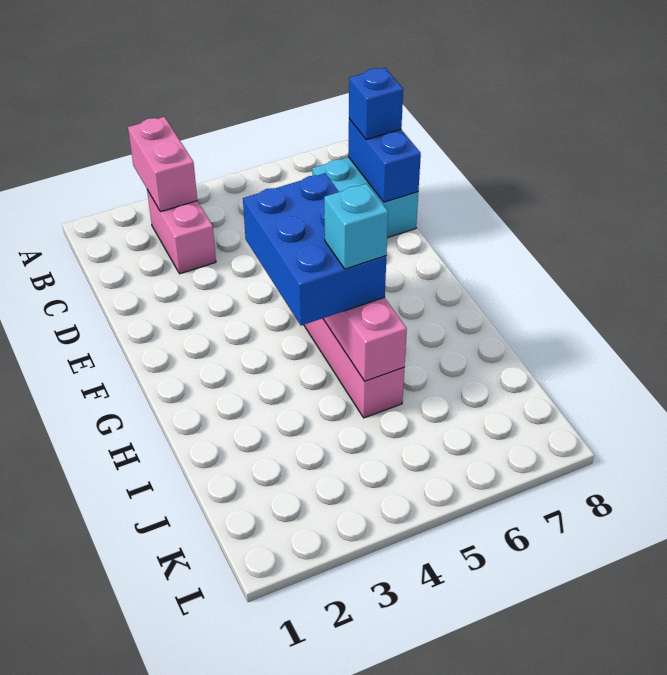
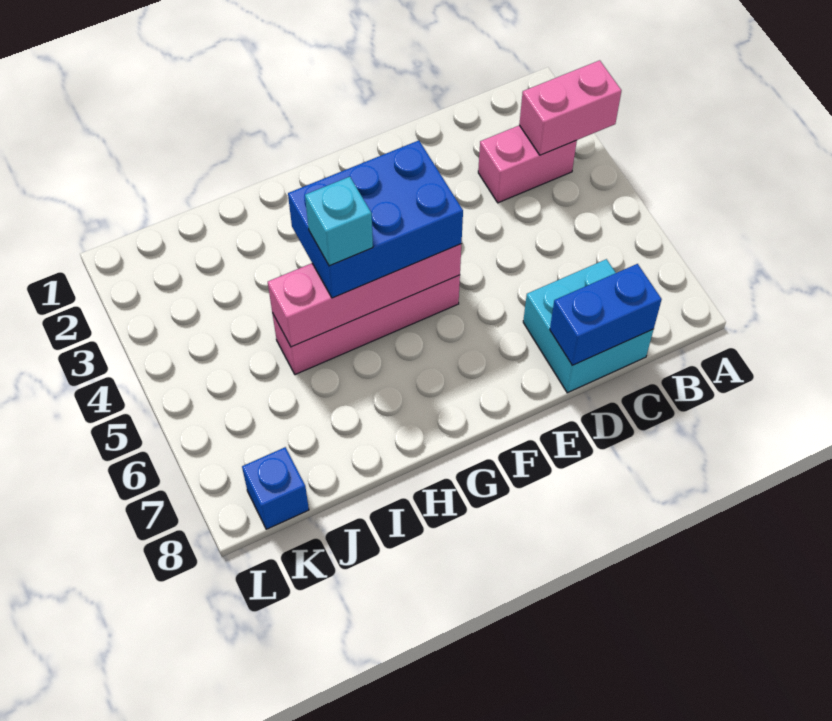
blue brick C8 level 3 -> blue brick K8 level 1

